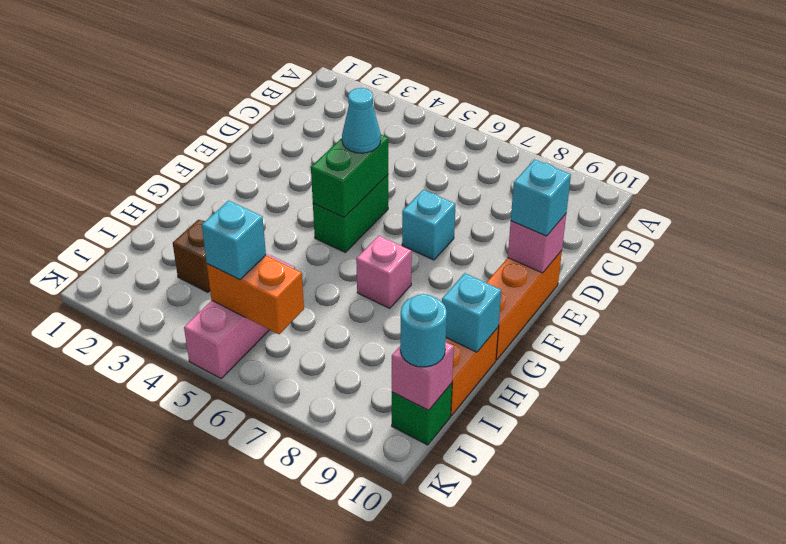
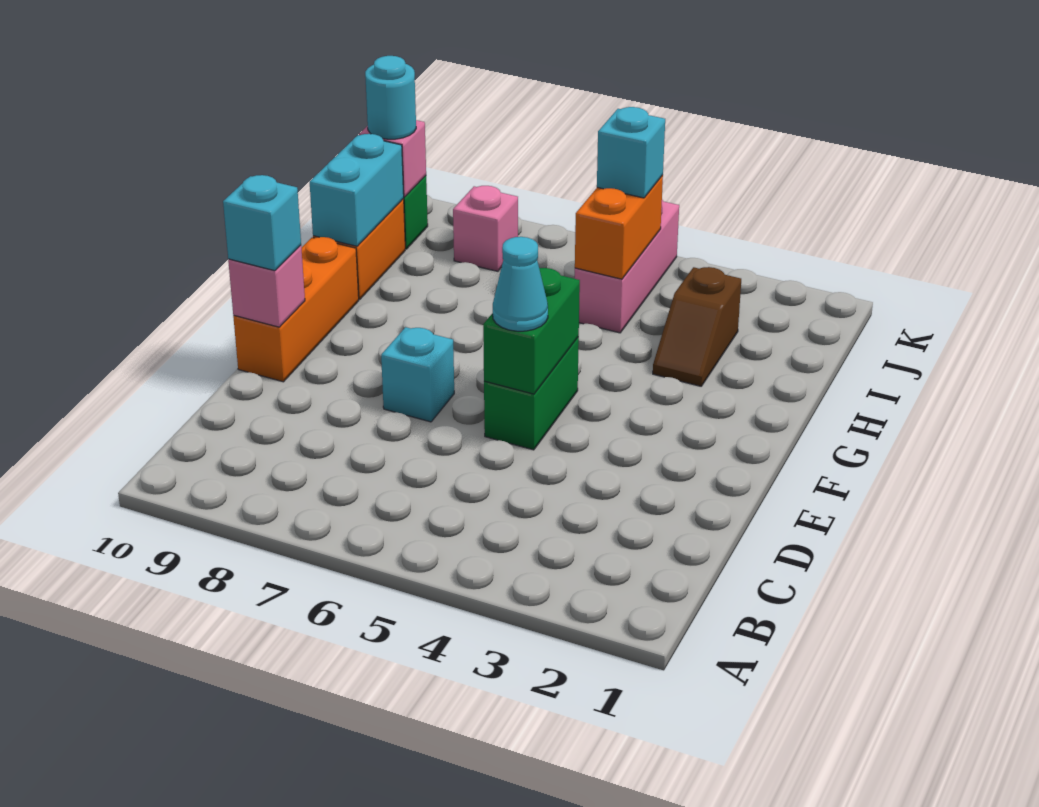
pink brick G7 level 1 -> pink brick J8 level 1
cyan brick H10 level 2 -> cyan brick H10:I10 level 2
orange brick J5:J6 level 2 -> orange brick I5:J5 level 2

